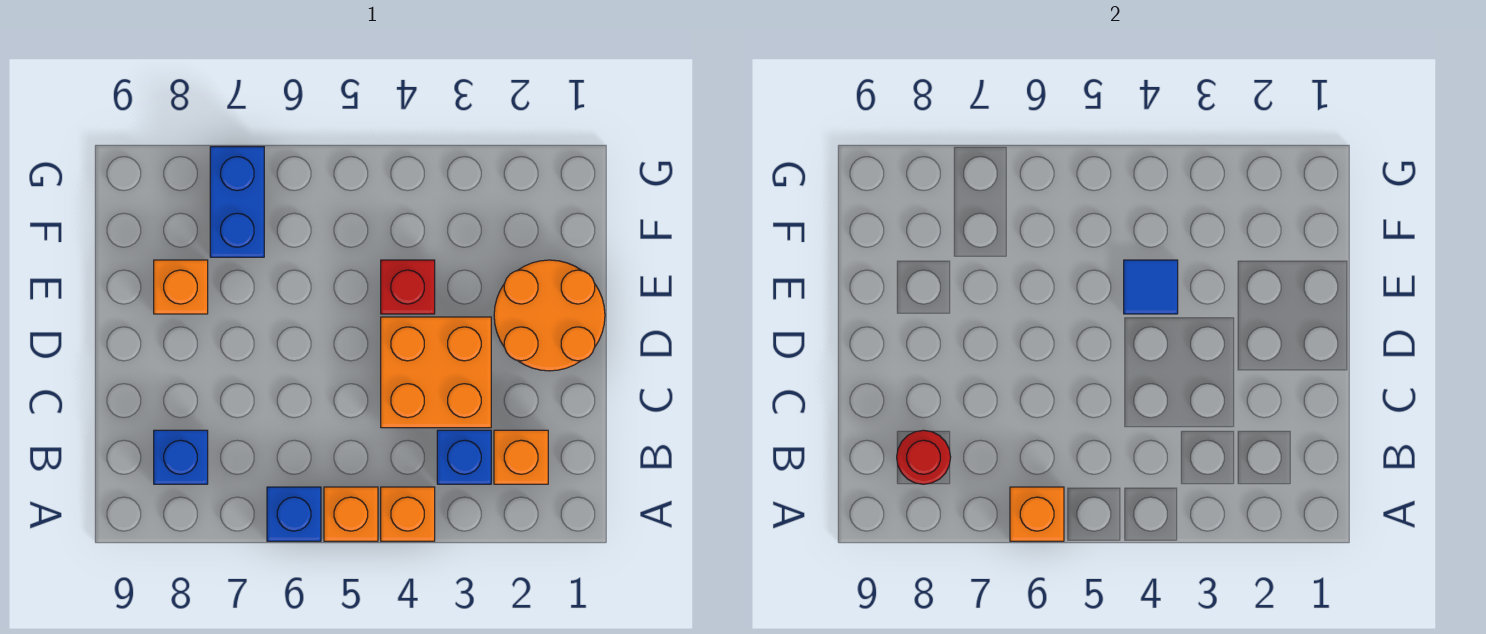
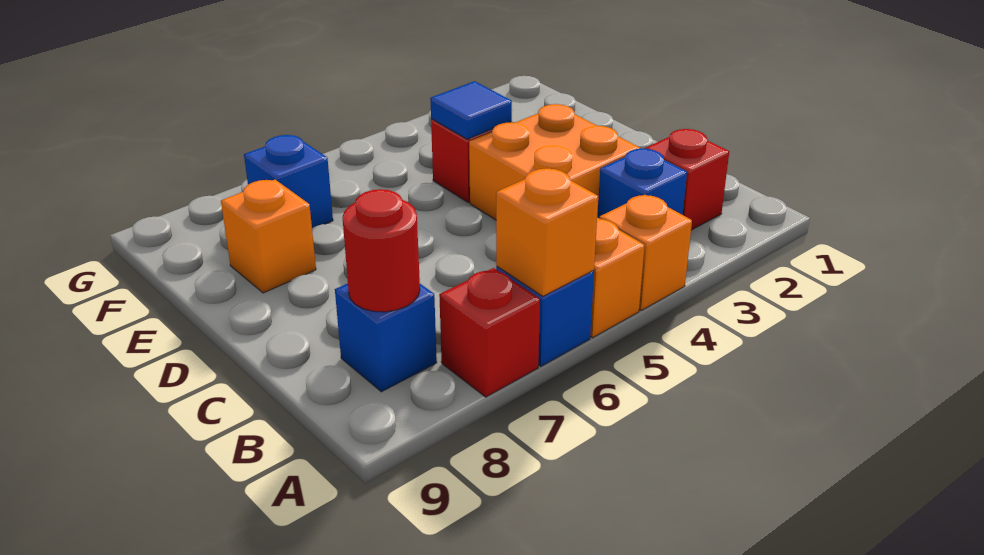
none -> red brick A7 level 1
orange brick B2 level 1 -> red brick B2 level 1
orange round brick D1:E2 level 1 -> none
blue brick F7:G7 level 1 -> blue brick F7 level 1

